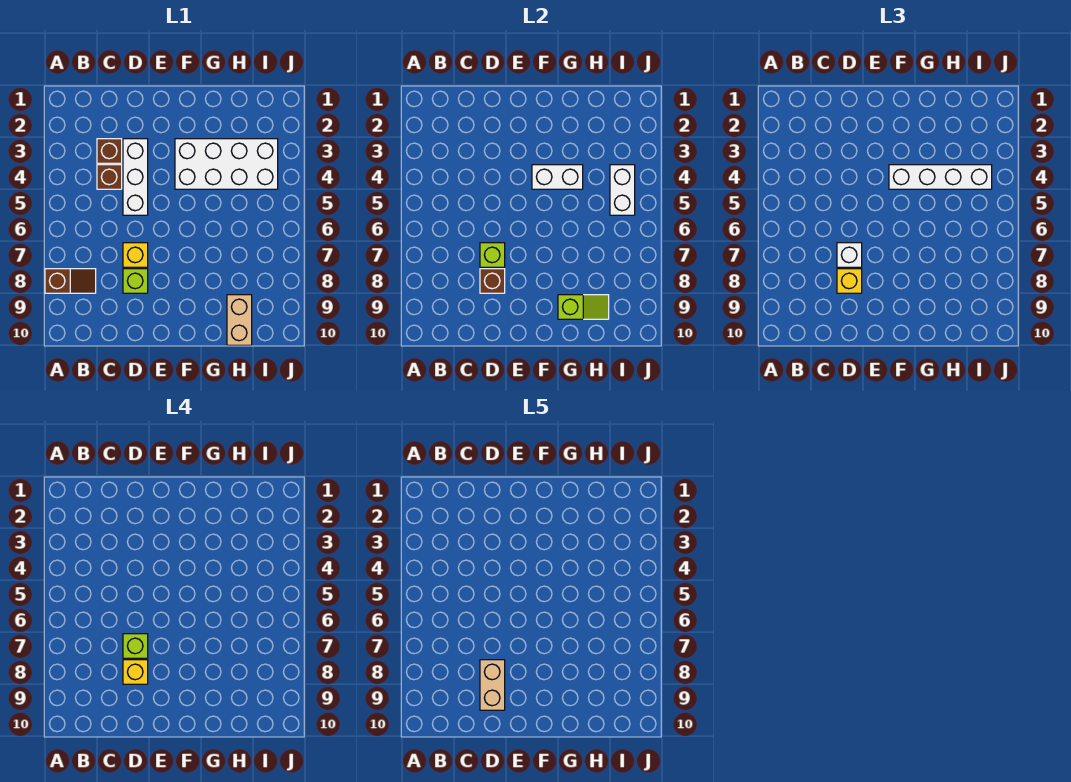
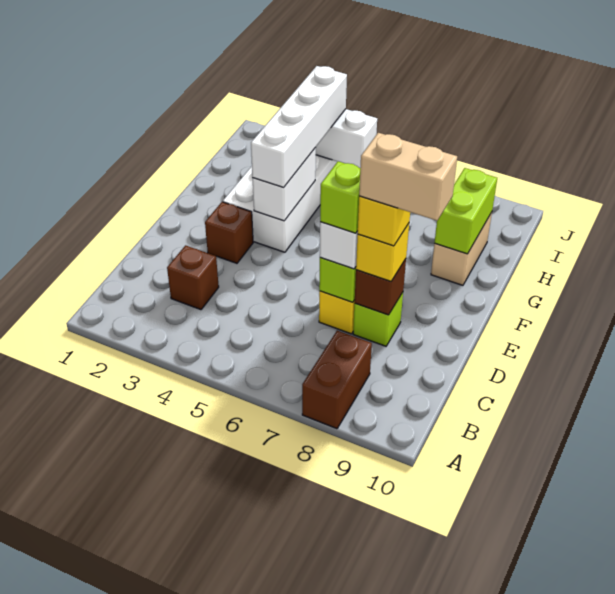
brown slope A8:B8 level 1 top A -> brown brick A8:B8 level 1
brown brick C4 level 1 -> brown brick E3 level 1
white brick D3:D5 level 1 -> none
lime slope G9:H9 level 2 top G -> lime brick G9:H9 level 2
tan brick H9:H10 level 1 -> tan brick G9:H9 level 1

